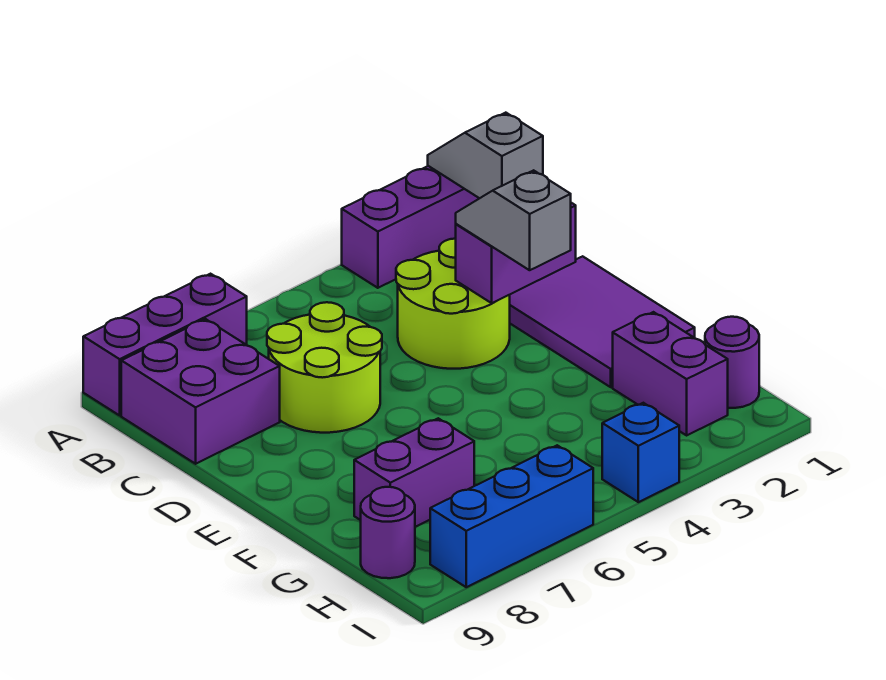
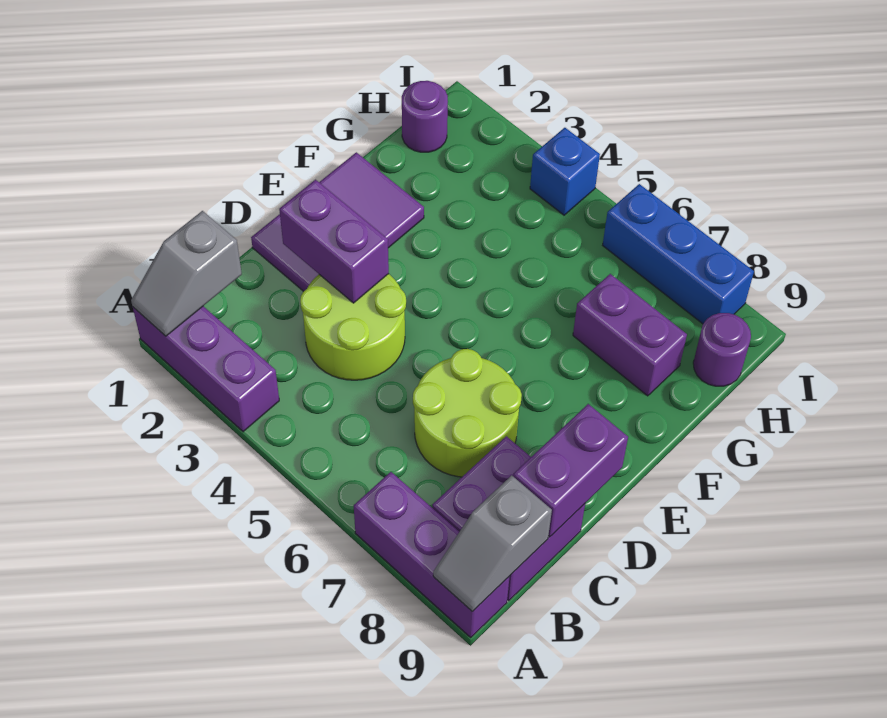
grey slope D3:E3 level 3 top E -> grey slope A9:B9 level 2 top B
purple brick G2:H2 level 1 -> purple brick C9:D9 level 2

